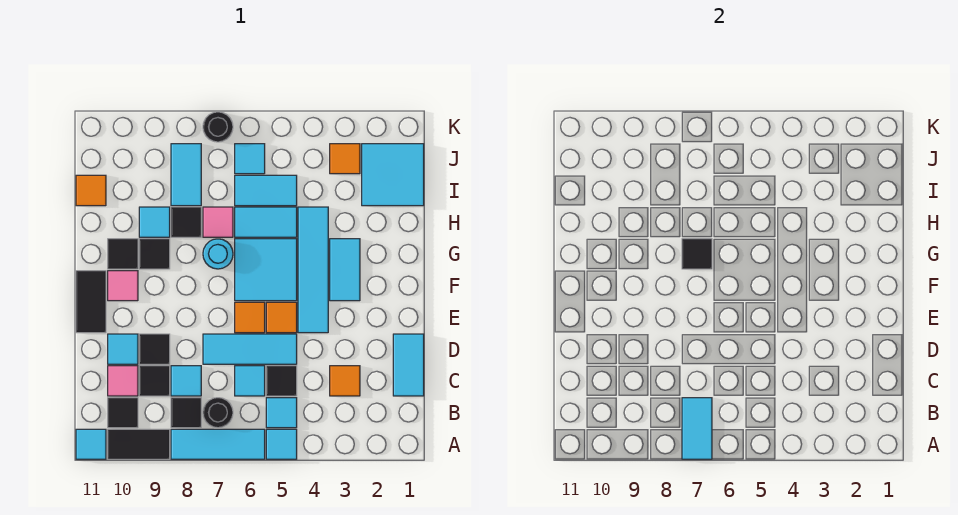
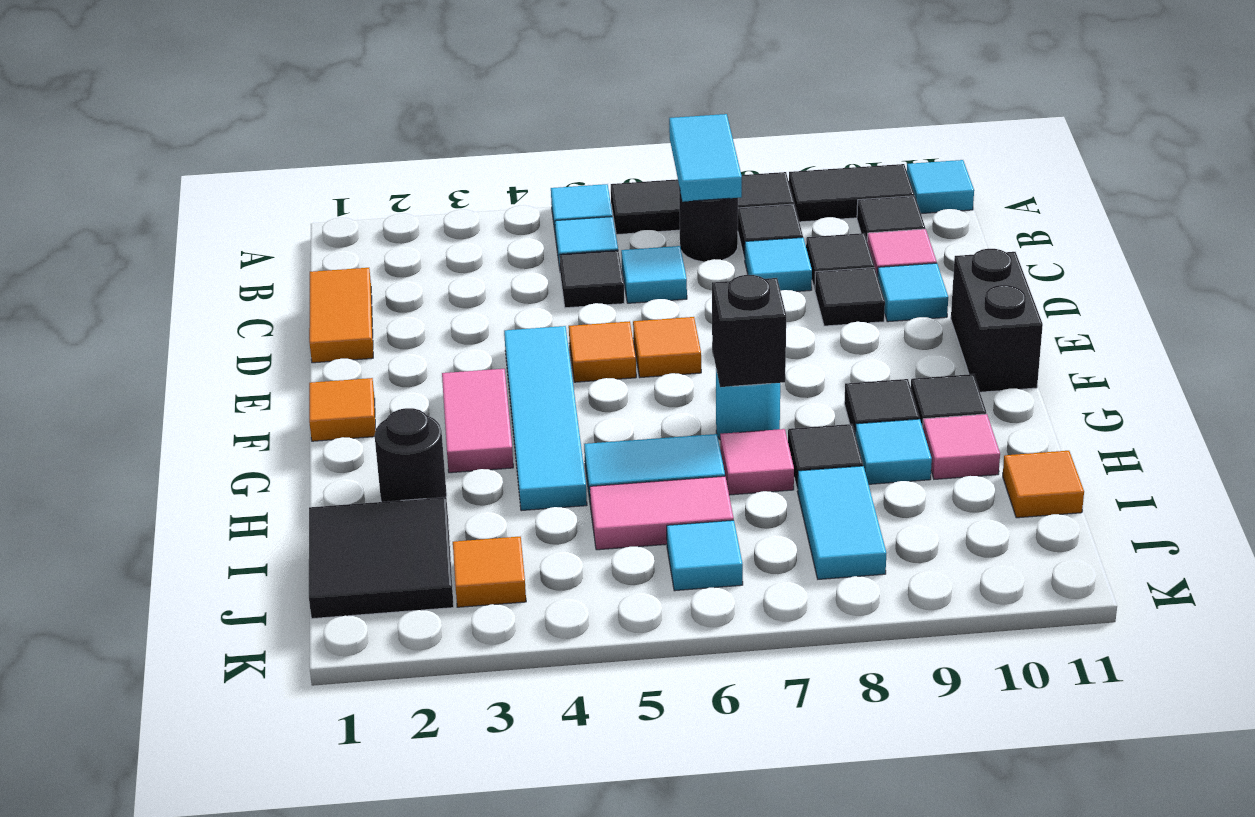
cyan tile A6:A8 level 1 -> black tile A6:A8 level 1
cyan tile C1:D1 level 1 -> orange tile C1:D1 level 1
orange tile C3 level 1 -> orange tile F1 level 1
cyan tile D5:D7 level 1 -> none
black tile E11:F11 level 1 -> black brick E11:F11 level 1
cyan tile F3:G3 level 1 -> pink tile F3:G3 level 1
cyan tile F5:G6 level 1 -> none
pink tile F10 level 1 -> pink tile H10 level 1
black tile G7 level 2 -> black brick G7 level 2
cyan tile I1:J2 level 1 -> black tile I1:J2 level 1
cyan tile I5:I6 level 1 -> pink tile I5:I6 level 1
black round brick K7 level 1 -> black round brick H2 level 1

